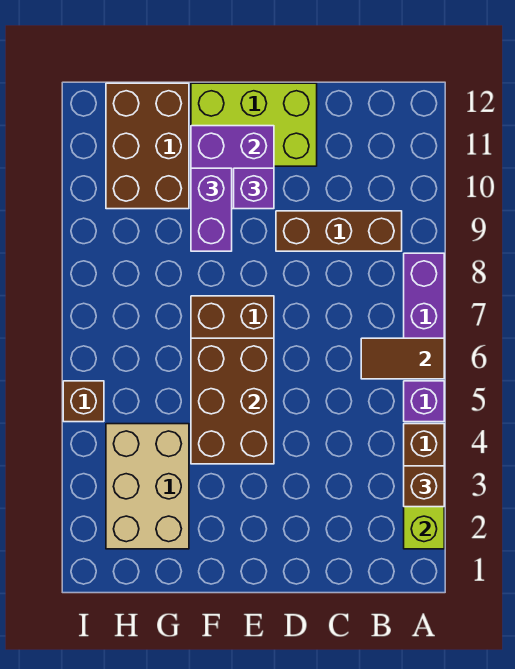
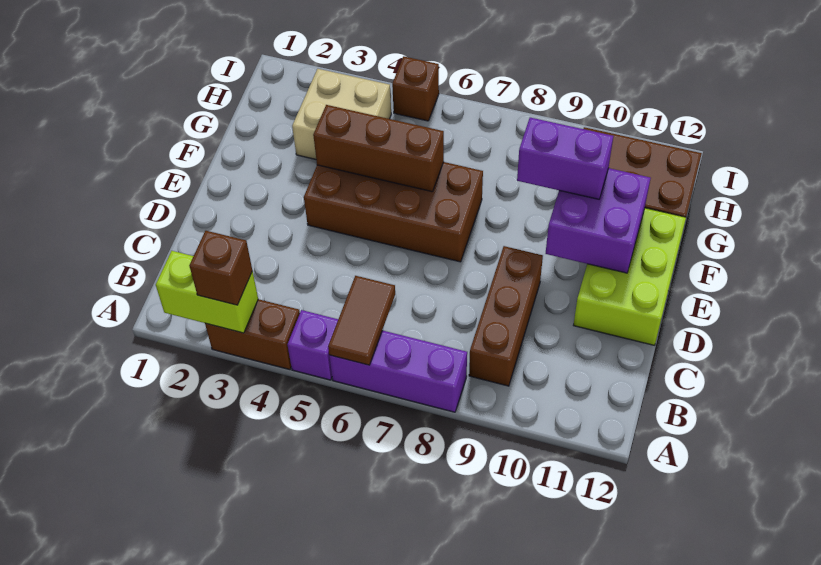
brown brick E4:F6 level 2 -> brown brick F4:F6 level 2
purple brick E10 level 3 -> none
tan brick G2:H4 level 1 -> tan brick G3:H4 level 1

